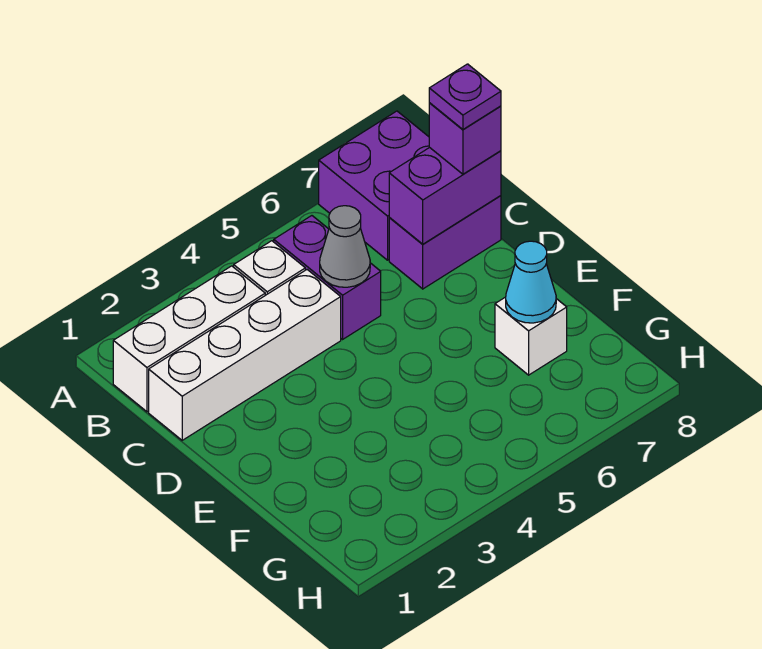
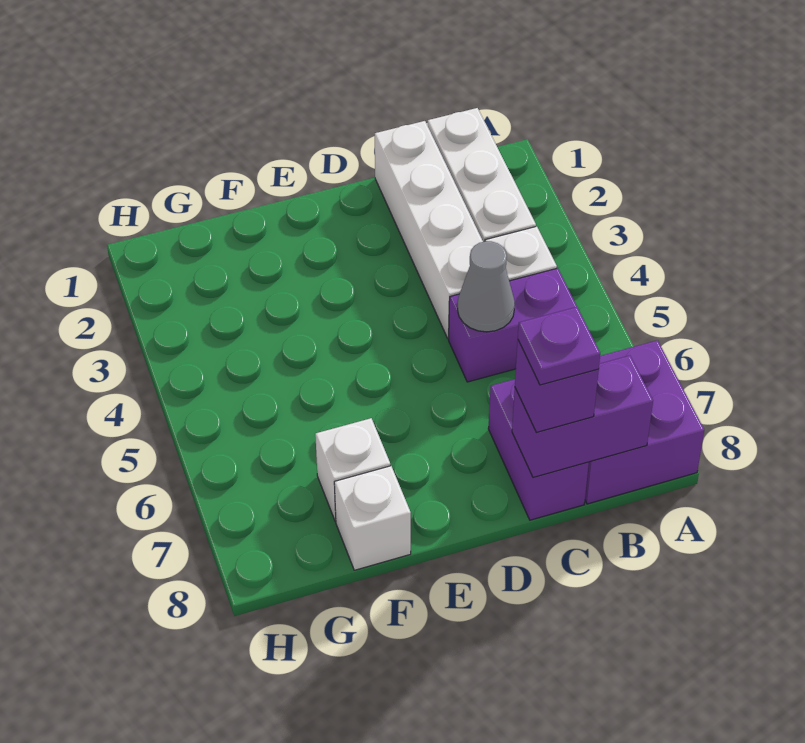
purple brick C7:C8 level 2 -> purple brick B8:C8 level 2
cyan cone F7 level 2 -> none
none -> white brick F8 level 1

